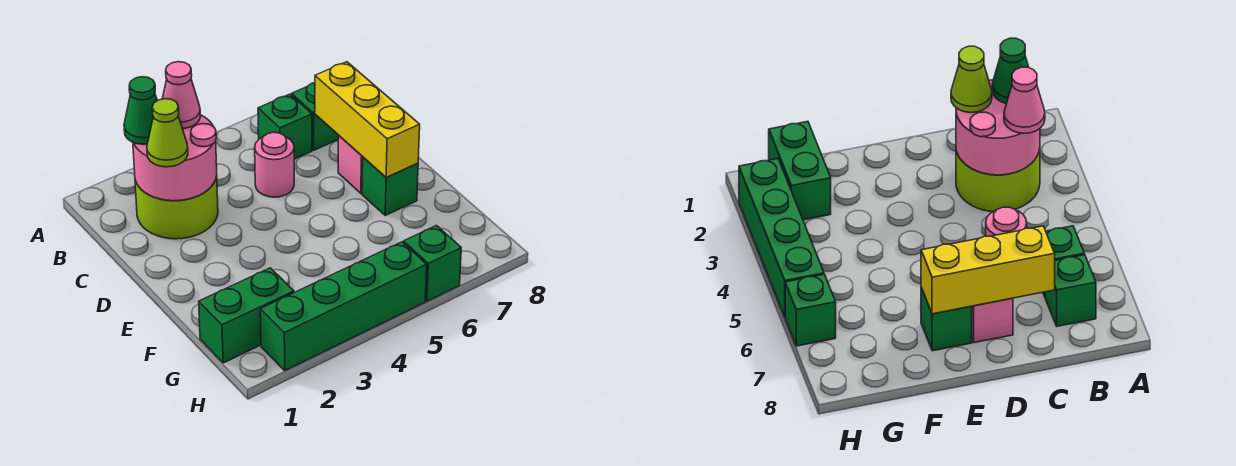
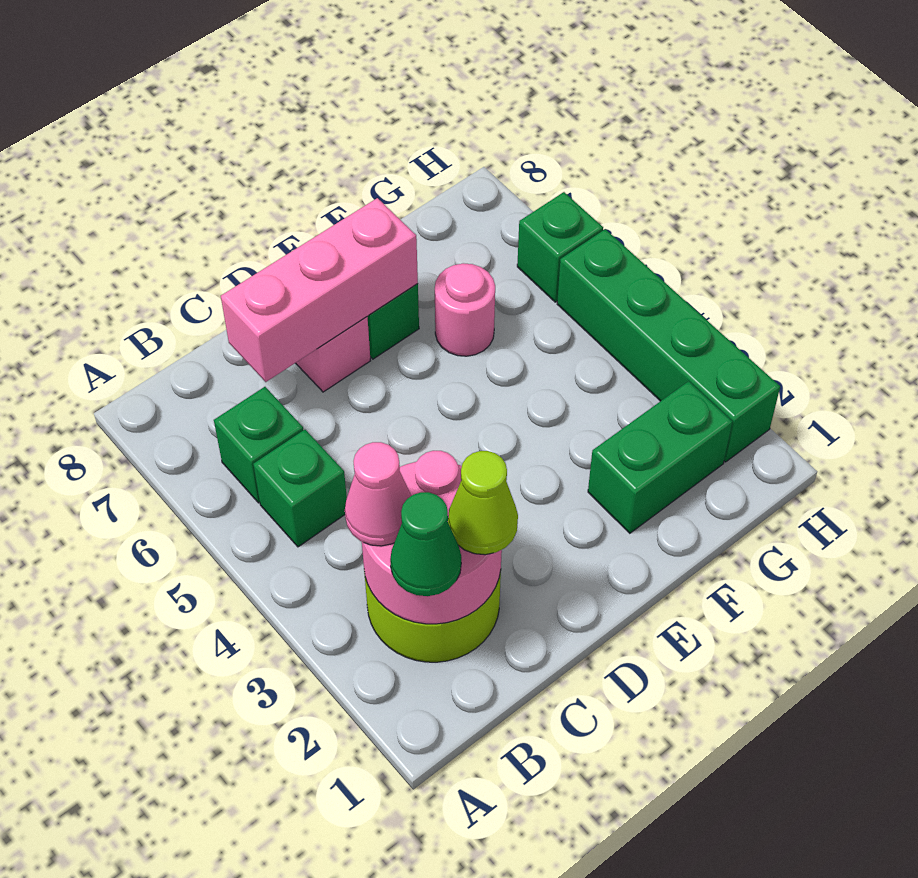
green brick B7 level 1 -> green brick B5 level 1
pink round brick C5 level 1 -> pink round brick F6 level 1
yellow brick C7:E7 level 2 -> pink brick C7:E7 level 2
green brick G1:G2 level 1 -> green brick F2:G2 level 1

